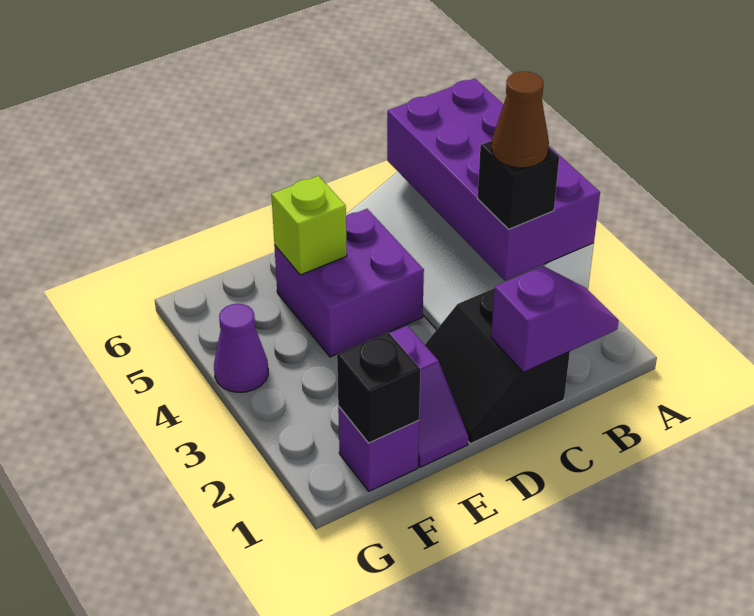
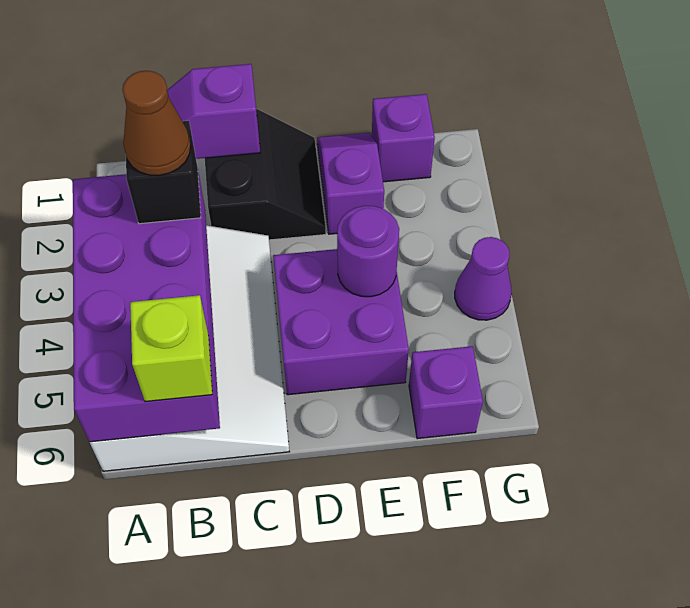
none -> purple round brick E4 level 2
lime brick E5 level 2 -> lime brick B6 level 3
black brick F1 level 2 -> none
none -> purple brick F6 level 1

